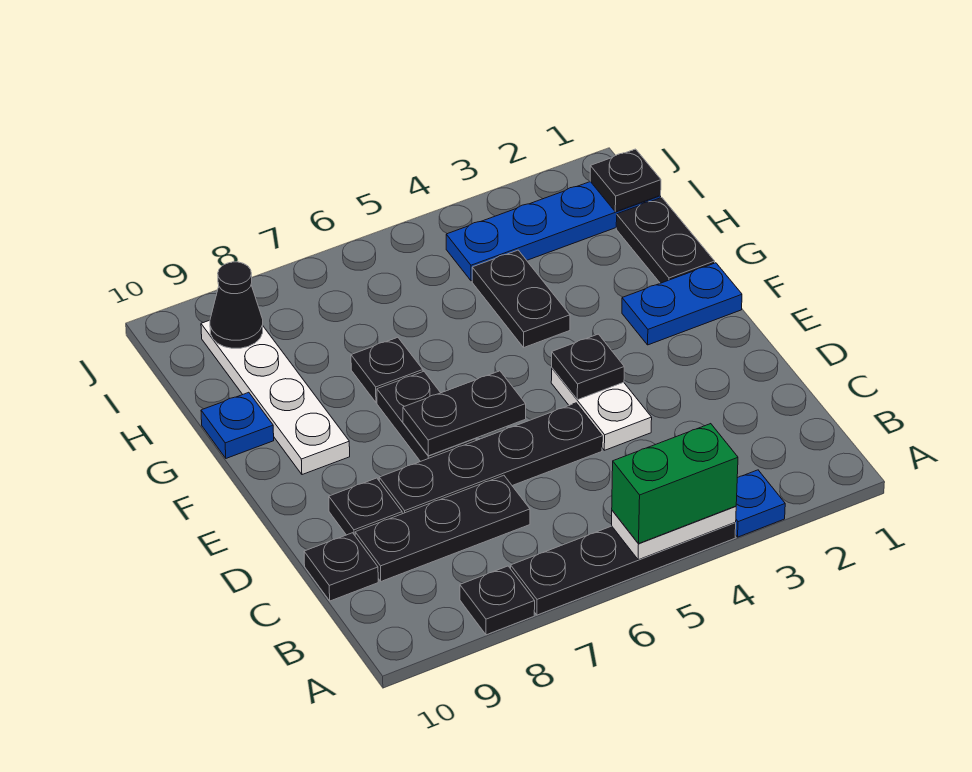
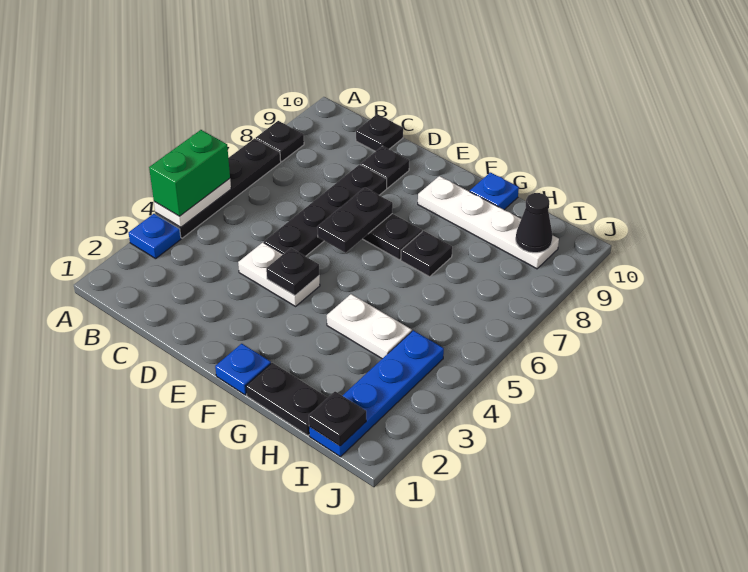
black plate C7:C9 level 1 -> none
blue plate F1:F2 level 1 -> blue plate F1 level 1
black plate G4:H4 level 1 -> white plate G4:H4 level 1

